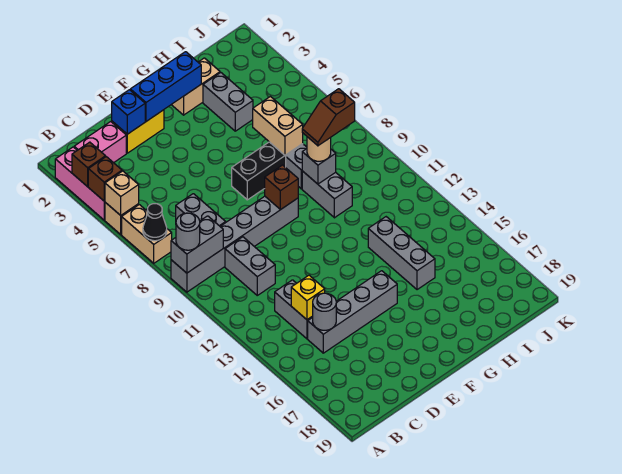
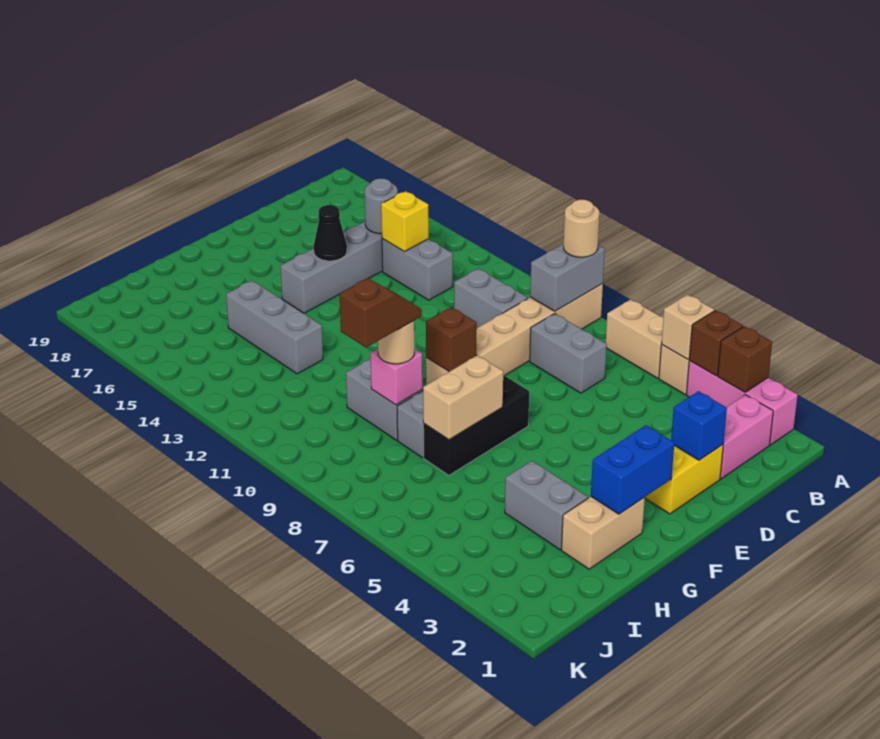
black cone A7 level 2 -> black cone E15 level 2
grey brick A9:F9 level 1 -> tan brick A9:F9 level 1
grey round brick A9 level 3 -> tan round brick A9 level 3
blue brick E2:G2 level 2 -> blue brick F2:G2 level 2
tan brick H6:H7 level 2 -> tan brick G7:H7 level 2
grey brick H9 level 2 -> pink brick H9 level 2

